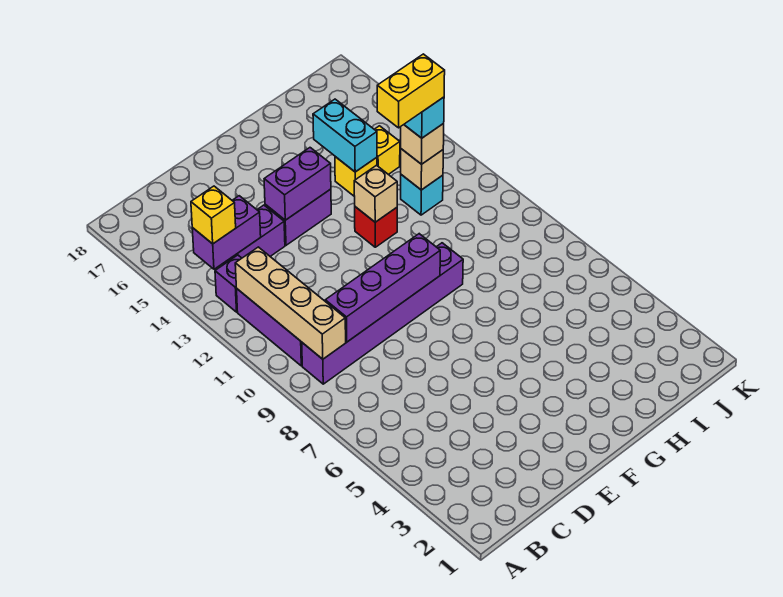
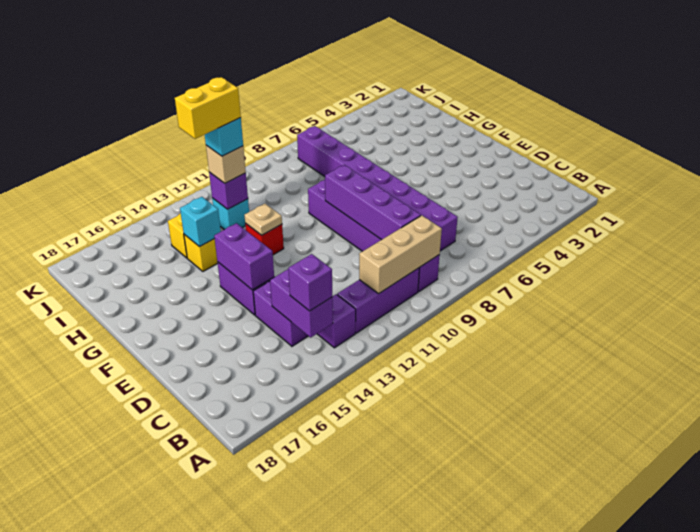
tan brick B9:B12 level 2 -> tan brick B9:B11 level 2
yellow brick B14 level 3 -> purple brick B14 level 3
none -> purple brick C7:J7 level 1
tan brick G12 level 2 -> tan plate G12 level 2
yellow brick H12:I12 level 5 -> yellow brick I12:I13 level 5
cyan brick H14:H15 level 2 -> cyan brick H14 level 2
tan brick I12 level 2 -> purple brick I12 level 2

